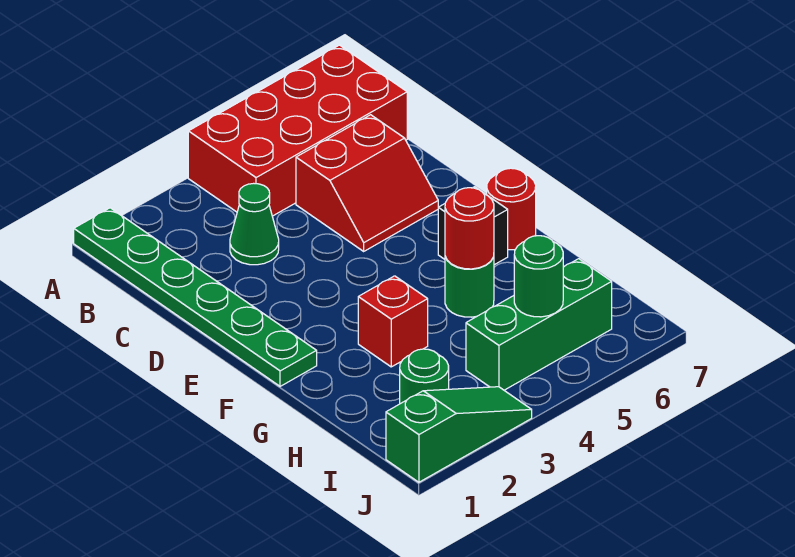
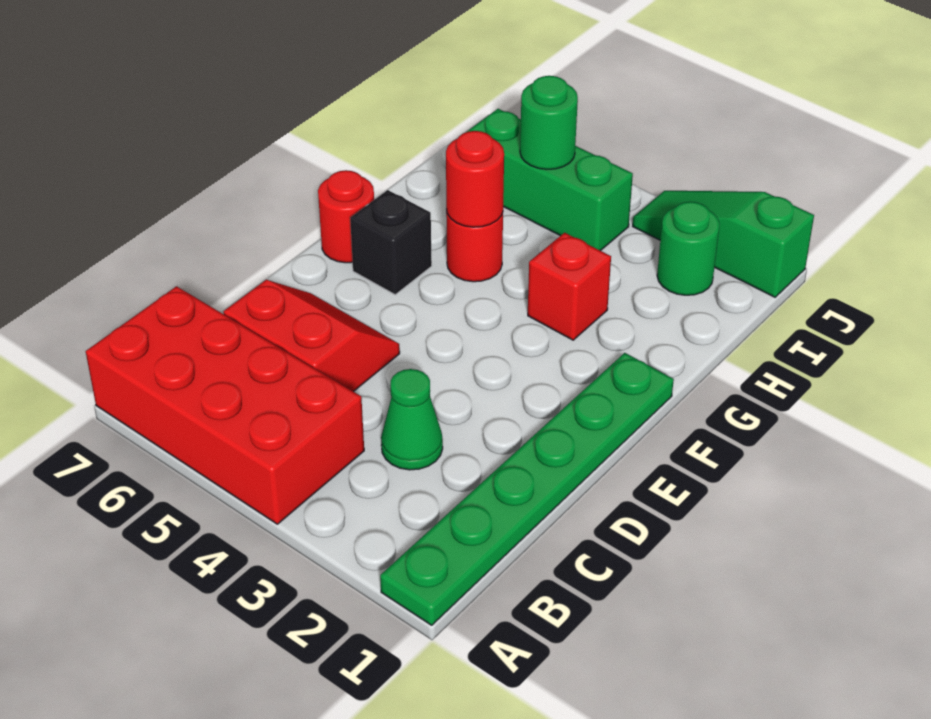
green round brick G5 level 1 -> red round brick G5 level 1

